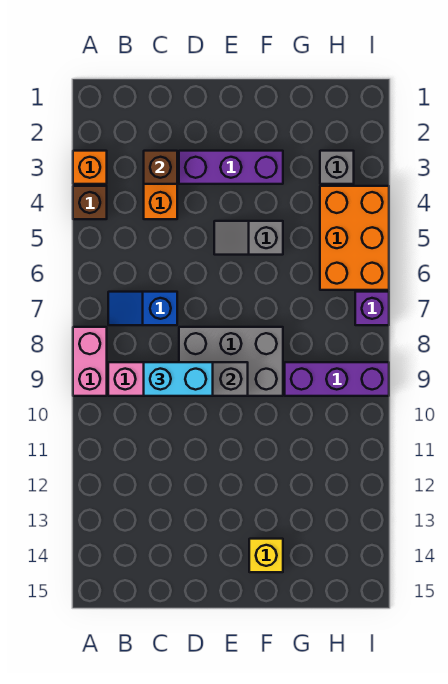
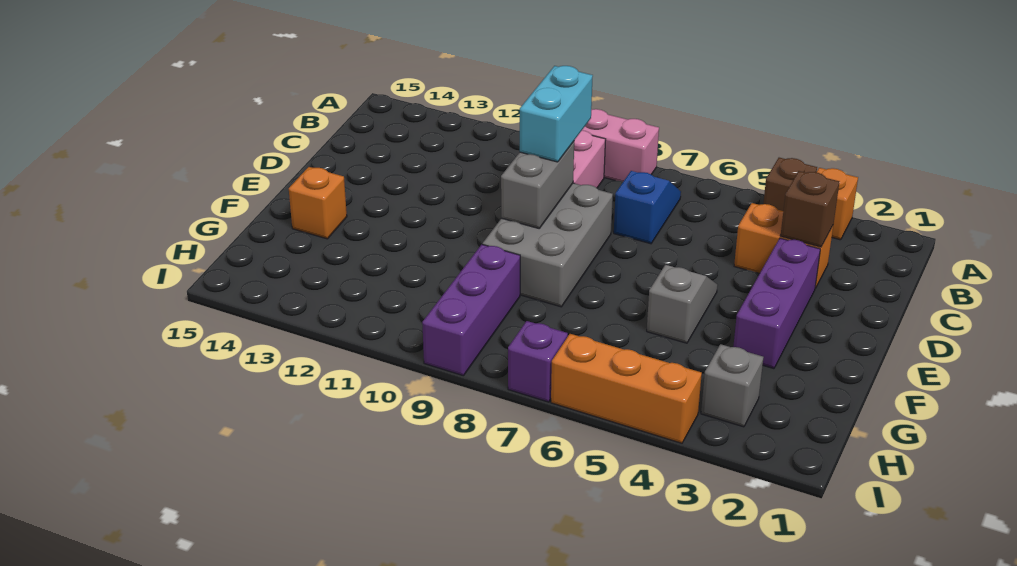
yellow brick F14 level 1 -> orange brick F14 level 1
orange brick H4:I6 level 1 -> orange brick I4:I6 level 1

